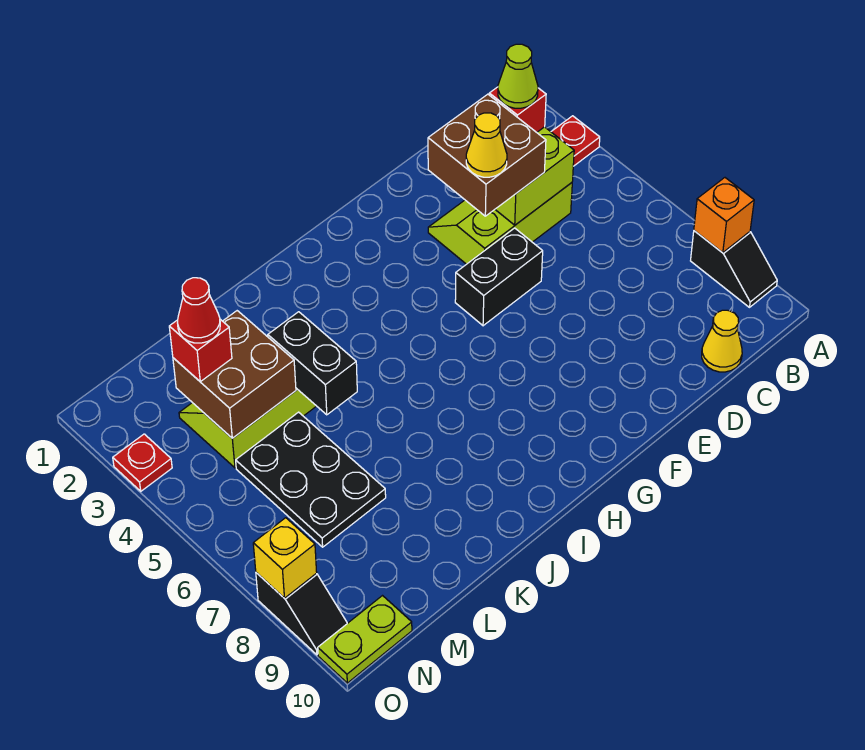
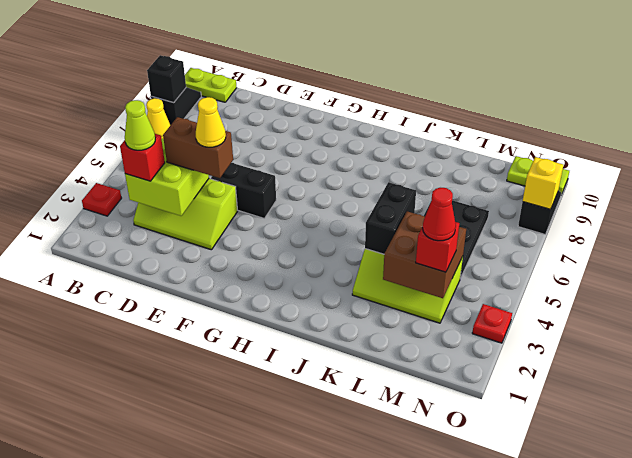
orange brick A8 level 2 -> black brick A8 level 2
none -> lime plate A10:B10 level 1
yellow cone C10 level 1 -> yellow cone A7 level 1
brown brick D3:E4 level 3 -> brown brick D4:E4 level 3

